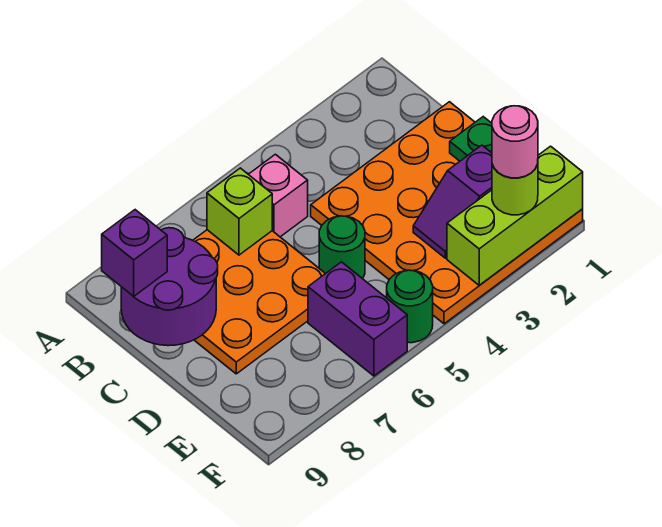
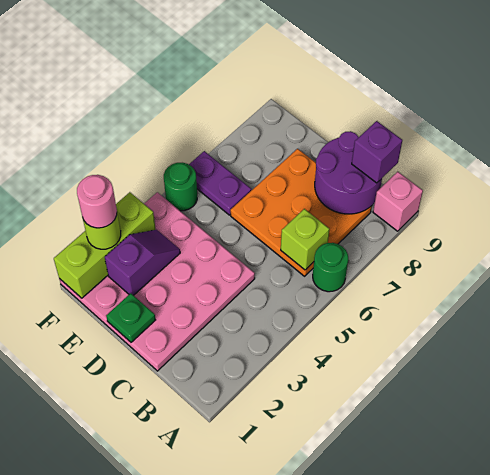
pink brick B5 level 1 -> pink brick A9 level 1
orange plate C1:F4 level 1 -> pink plate C1:F4 level 1
green round brick D5 level 1 -> green round brick A6 level 1
purple brick E6:F6 level 1 -> purple plate E6:F6 level 1

